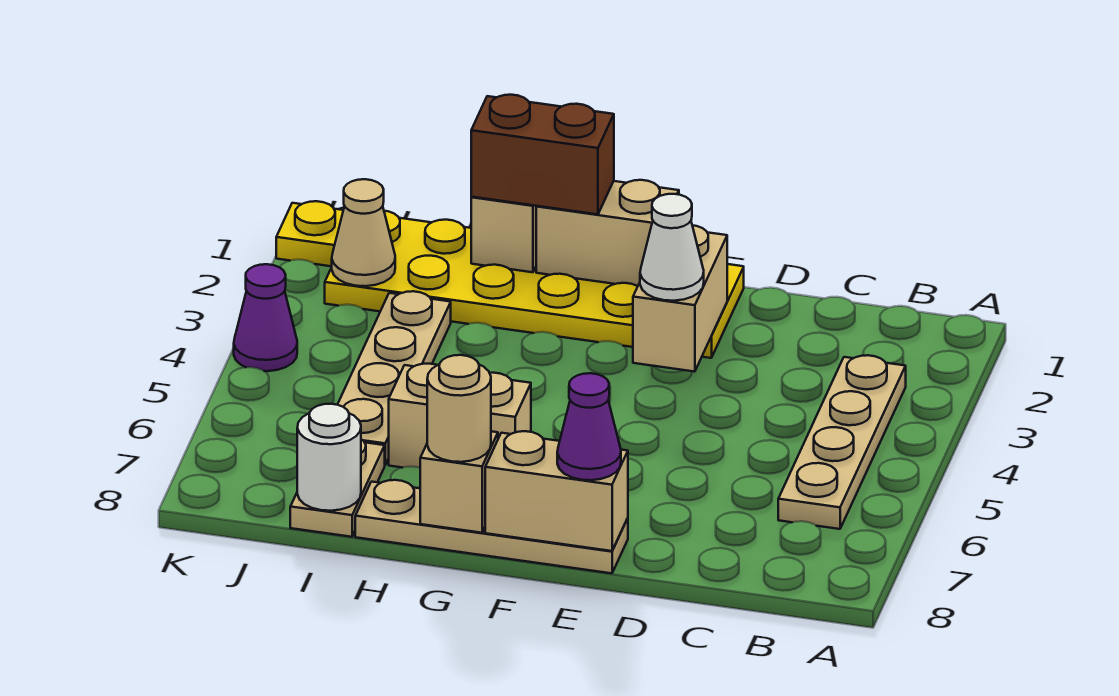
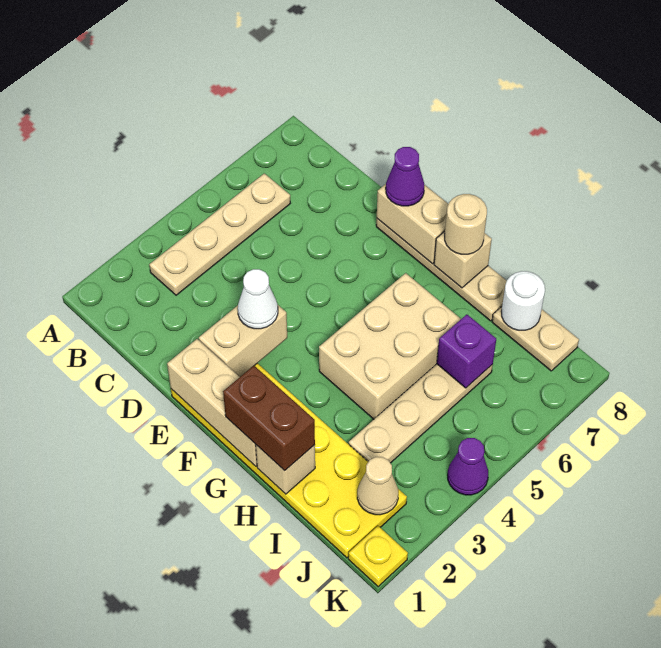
tan brick F1:G1 level 2 -> tan brick E1:G1 level 2
tan brick G6:H6 level 1 -> tan brick G4:H6 level 1
none -> purple brick I6 level 2
tan plate I7:I8 level 1 -> tan plate I8:J8 level 1

